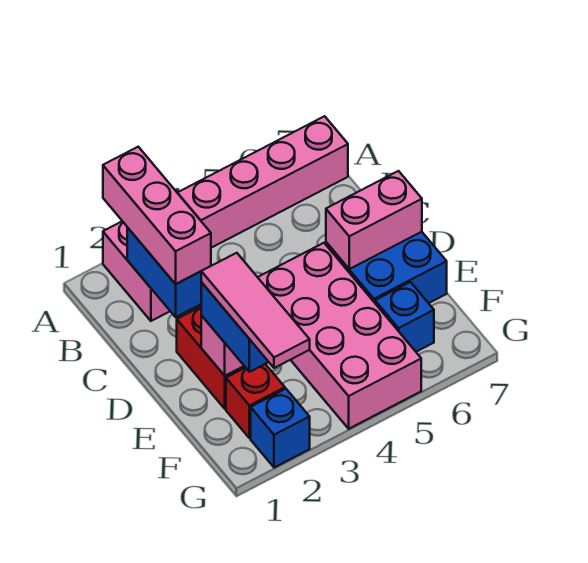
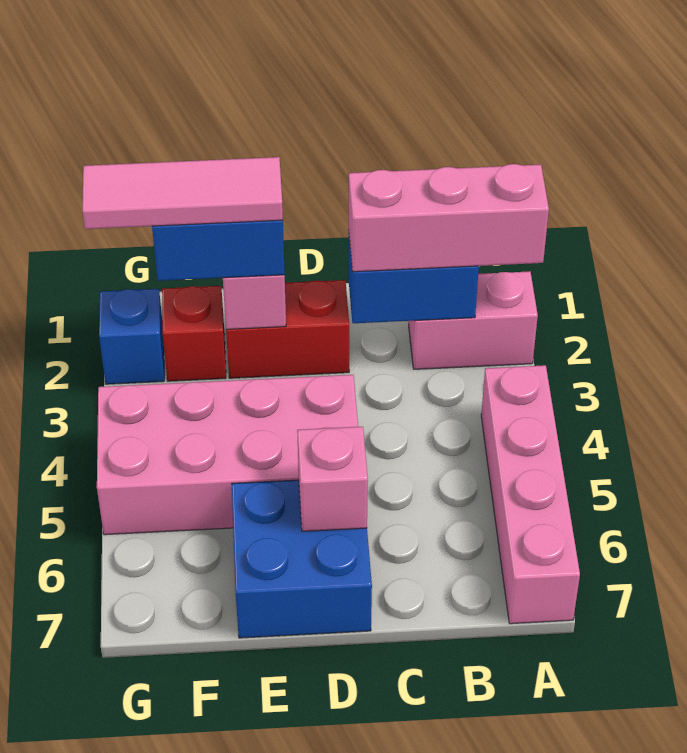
pink brick D6:D7 level 2 -> pink brick D6 level 2
blue brick F6 level 1 -> none

